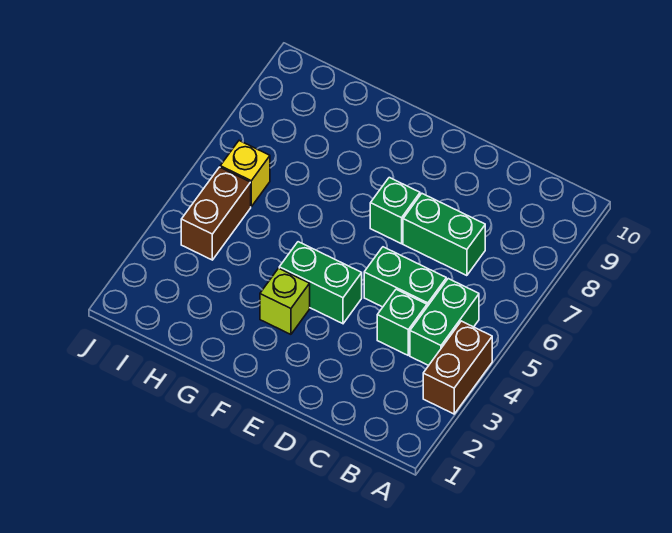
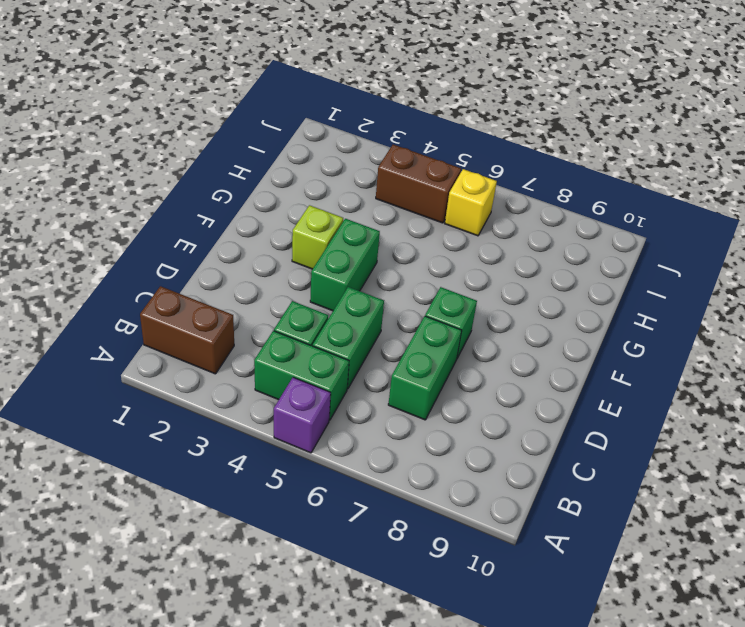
brown brick A3:A4 level 1 -> brown brick B1:B2 level 1
none -> purple brick A5 level 1

